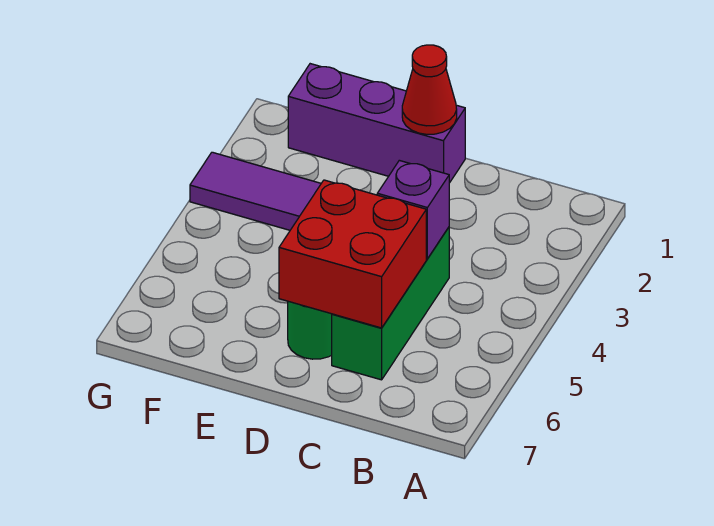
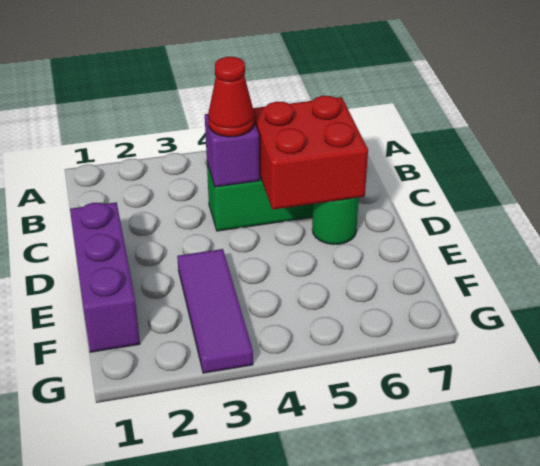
red cone D1 level 2 -> red cone C4 level 3

